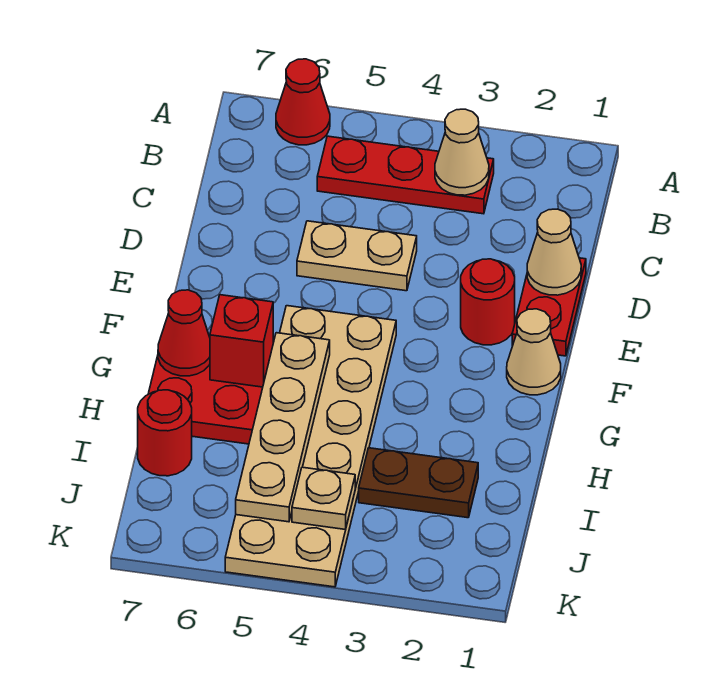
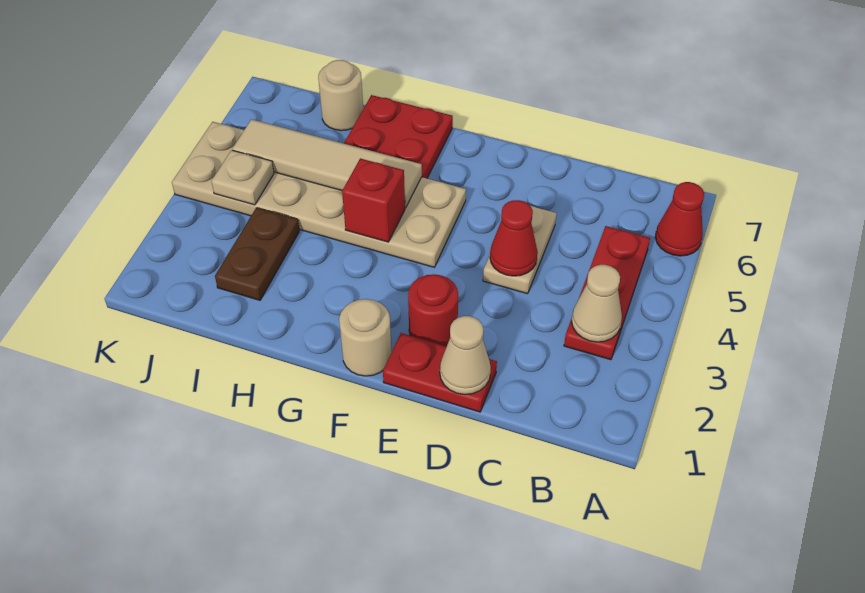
tan cone F1 level 1 -> tan round brick F1 level 1
tan plate G5:J5 level 2 -> tan tile G5:J5 level 2
red brick G6 level 2 -> red brick G4 level 2
red cone G7 level 2 -> red cone D4 level 2
red round brick I7 level 1 -> tan round brick I7 level 1

